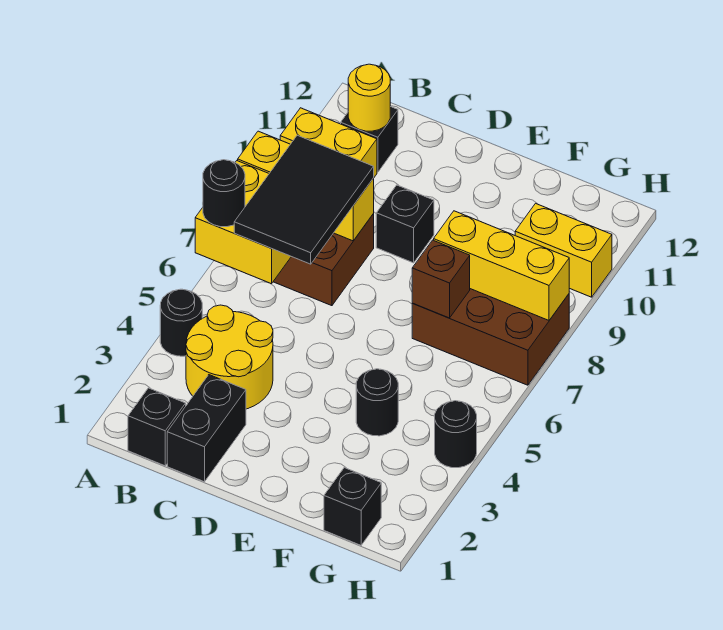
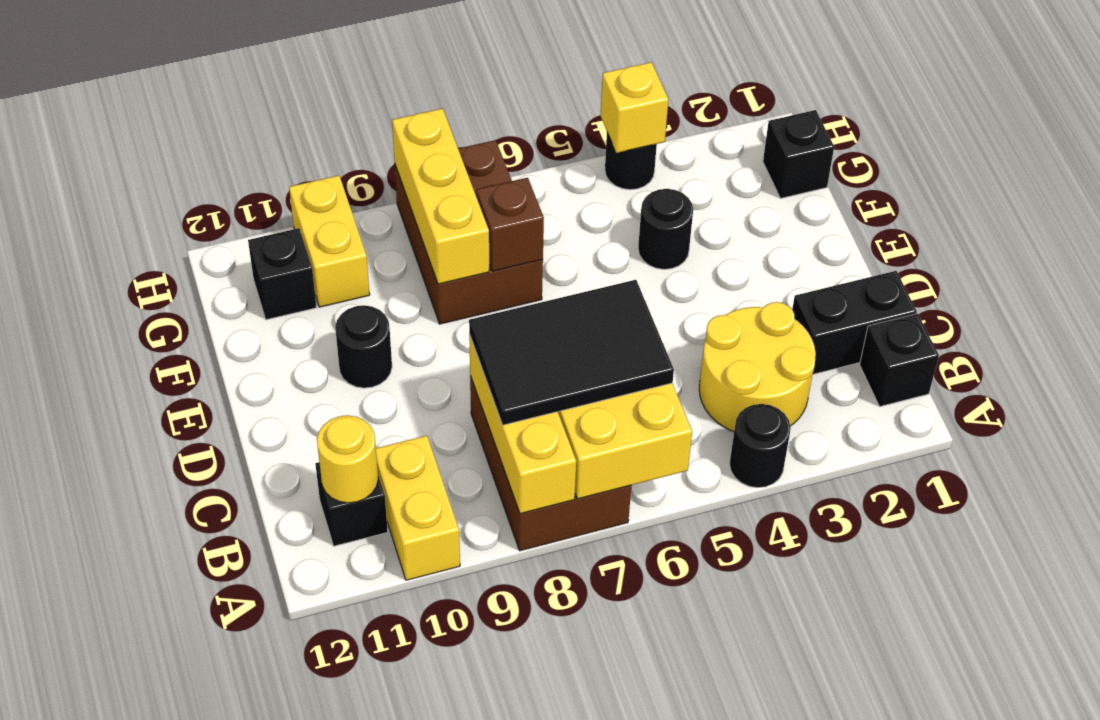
black round brick A6 level 3 -> black round brick E10 level 1
black brick D9 level 1 -> black brick G11 level 1
none -> yellow brick H4 level 2

